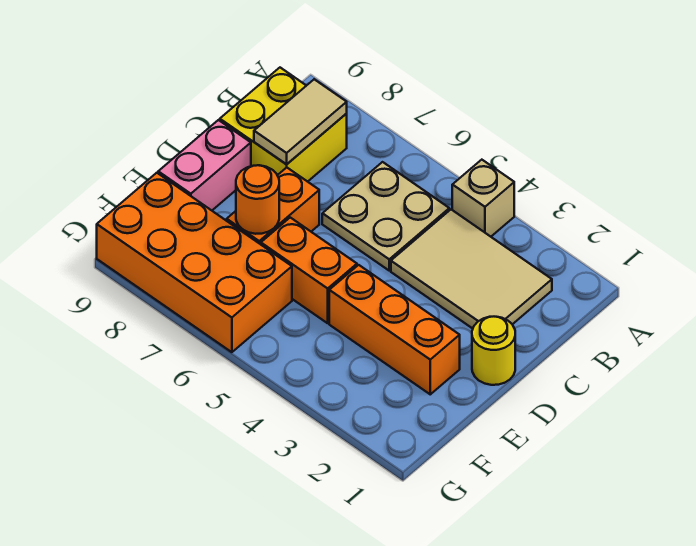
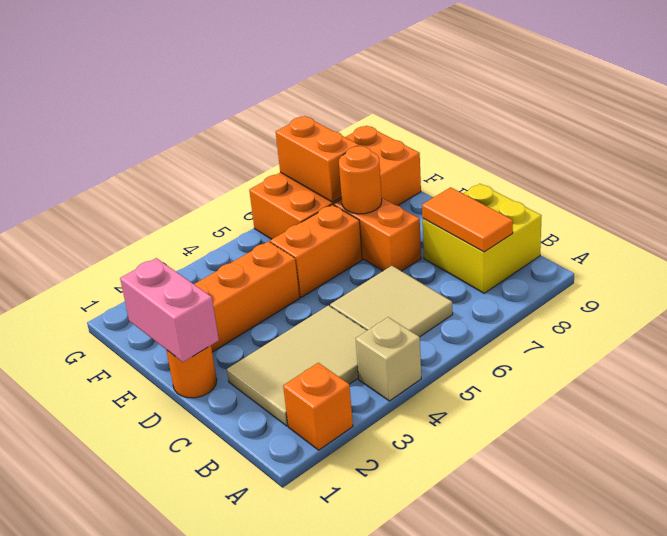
none -> orange brick A2 level 1
tan plate B5:C6 level 1 -> tan tile B5:C6 level 1
tan tile B8:C8 level 2 -> orange tile B8:C8 level 2
yellow round brick D1 level 1 -> orange round brick D1 level 1
pink brick D9:E9 level 1 -> pink brick D1:E1 level 2
none -> orange brick F7:G7 level 2

